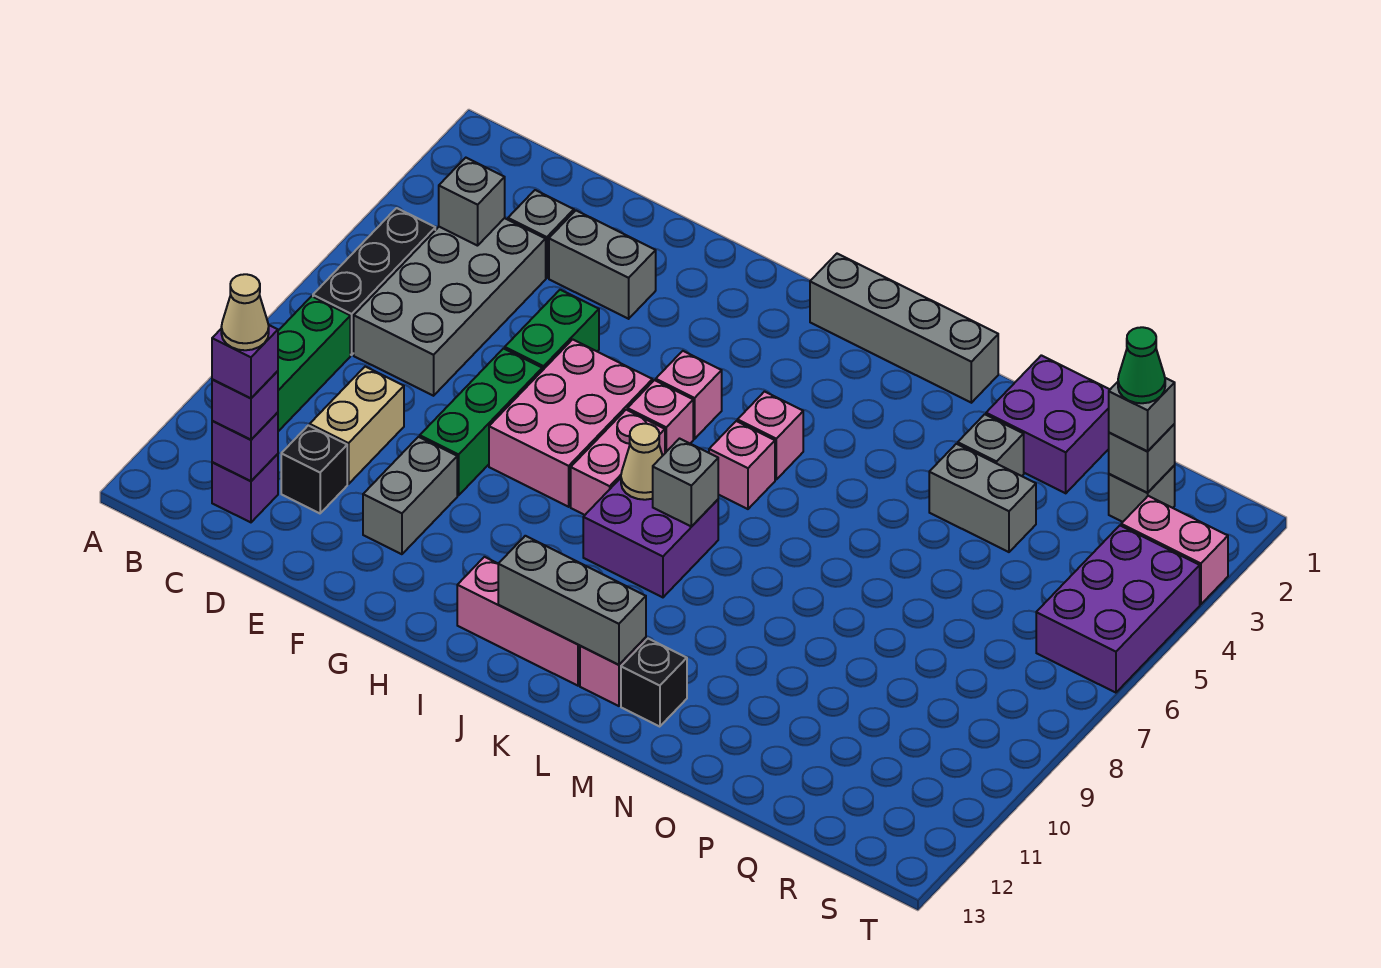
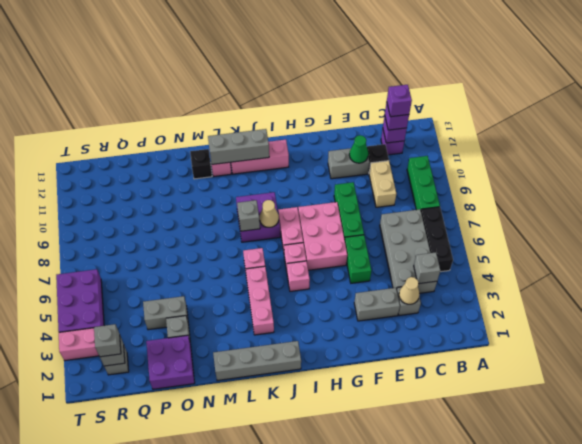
tan cone C12 level 5 -> tan cone D3 level 2
grey brick F10:F11 level 1 -> grey brick E11:F11 level 1
pink brick K5 level 1 -> pink brick K3:K5 level 1
green cone R2 level 4 -> green cone E11 level 2

